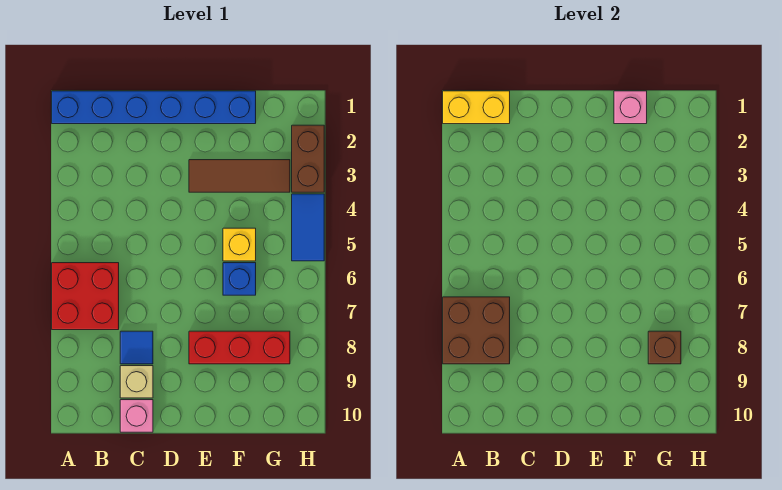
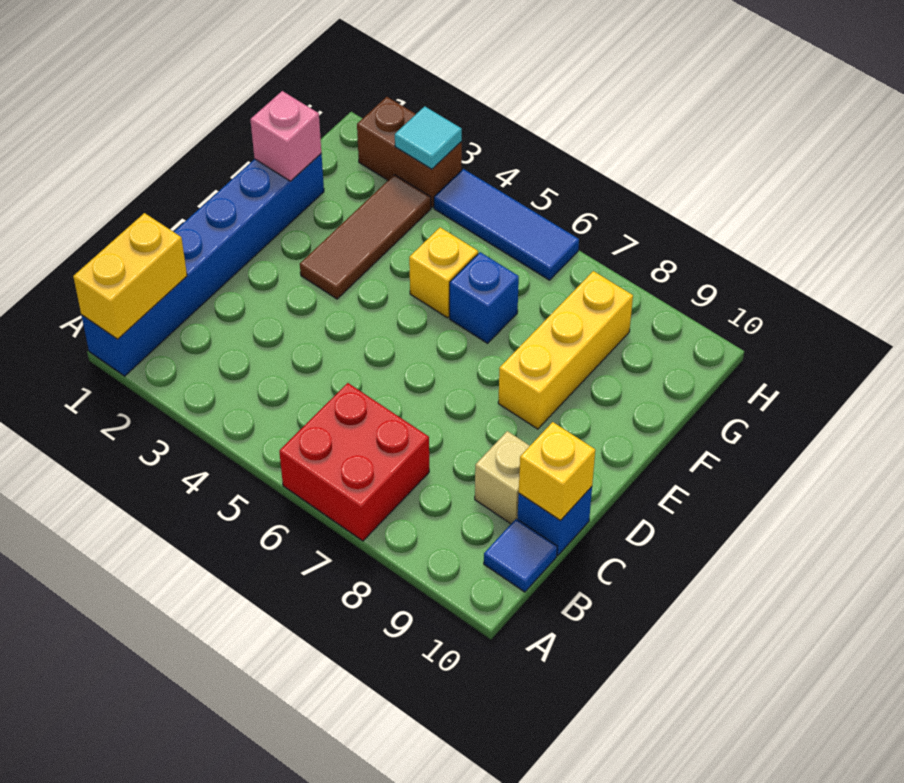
brown brick A7:B8 level 2 -> none
blue tile C8 level 1 -> blue tile B10 level 1
pink brick C10 level 1 -> blue brick C10 level 1
none -> yellow brick C10 level 2
red brick E8:G8 level 1 -> yellow brick E8:G8 level 1
brown brick G8 level 2 -> none
none -> cyan tile H3 level 2
blue tile H4:H5 level 1 -> blue tile H4:H6 level 1

